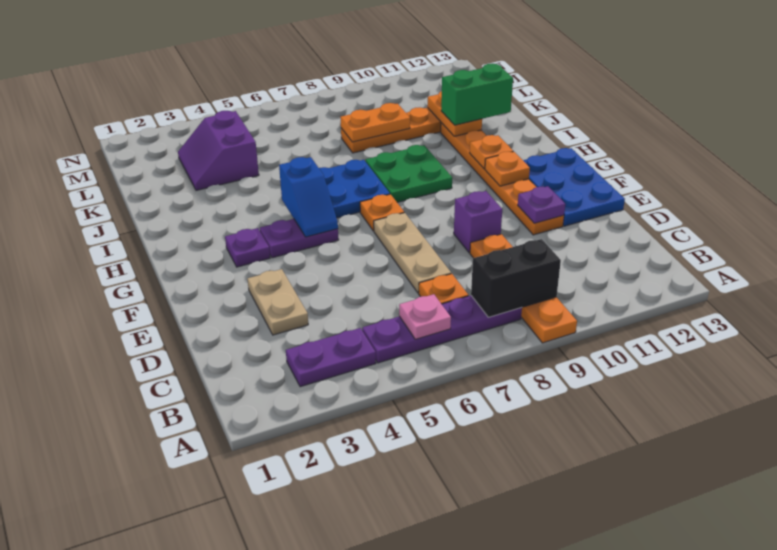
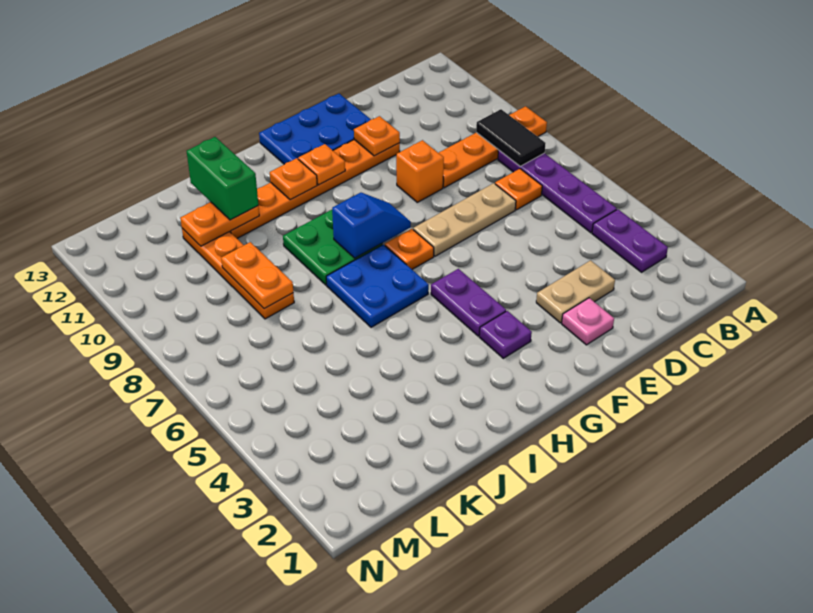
pink plate B6 level 2 -> pink plate E2 level 1
black brick B8:B9 level 2 -> black tile B8:B9 level 2
purple brick E9 level 1 -> orange brick E9 level 1
purple plate E11 level 2 -> orange plate E11 level 2
blue slope G5:H5 level 2 top H -> blue slope G8:H8 level 2 top H
purple slope K3:L4 level 1 top 4 -> none

